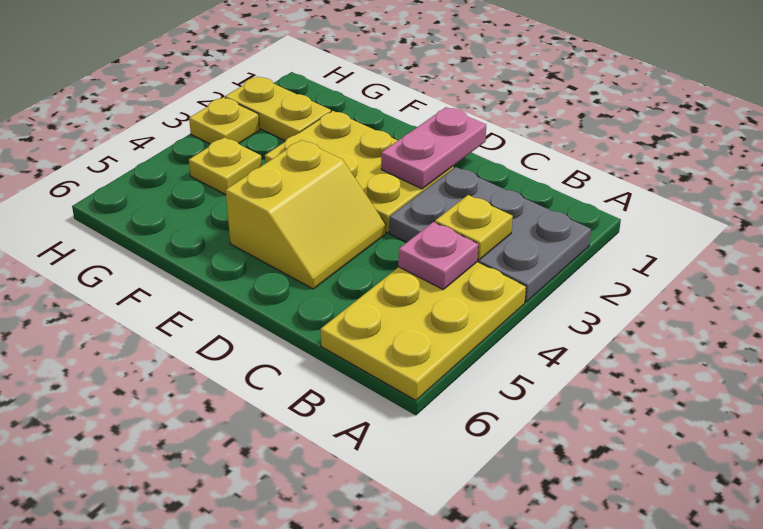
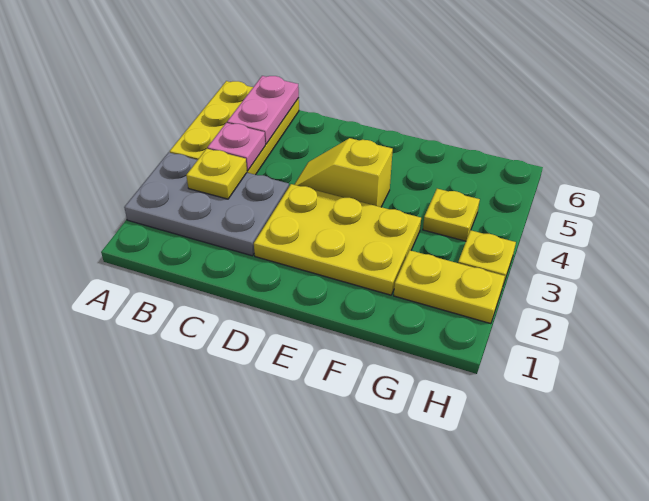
pink plate D1:D2 level 2 -> pink plate B5:B6 level 2
yellow slope D4:E5 level 1 top E -> yellow slope D4:E4 level 1 top E

